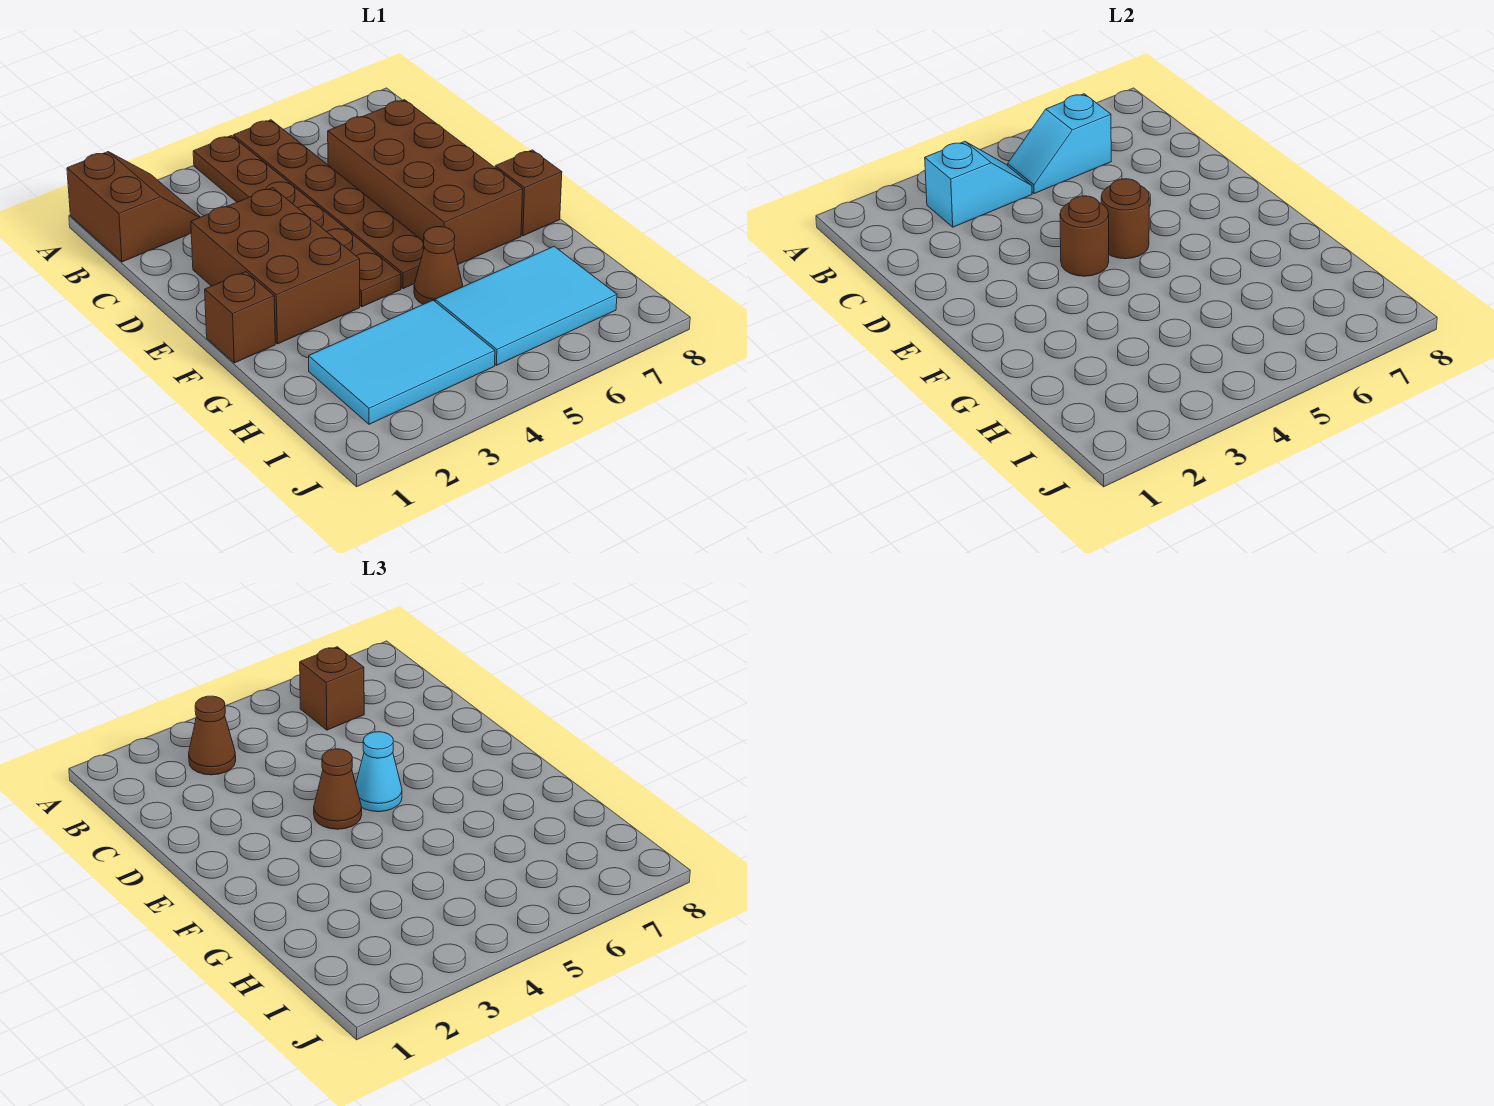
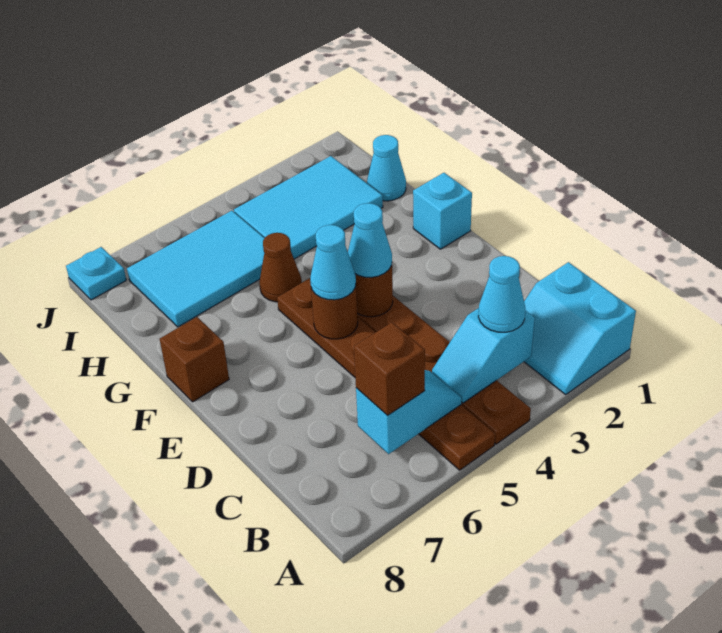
brown slope A1:B2 level 1 top 1 -> cyan slope A1:B2 level 1 top 1
brown cone B3 level 3 -> cyan cone B3 level 3
brown brick C6:F7 level 1 -> none
brown brick D2:F3 level 1 -> none
brown cone E4 level 3 -> cyan cone E4 level 3
brown brick F1 level 1 -> cyan brick F1 level 1
none -> cyan cone H1 level 1
none -> cyan plate J8 level 1

